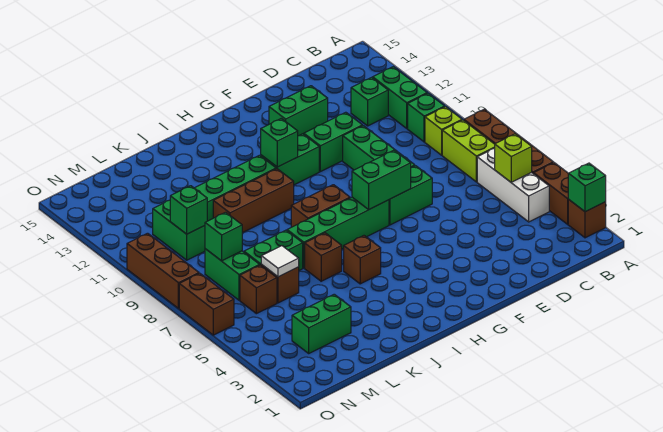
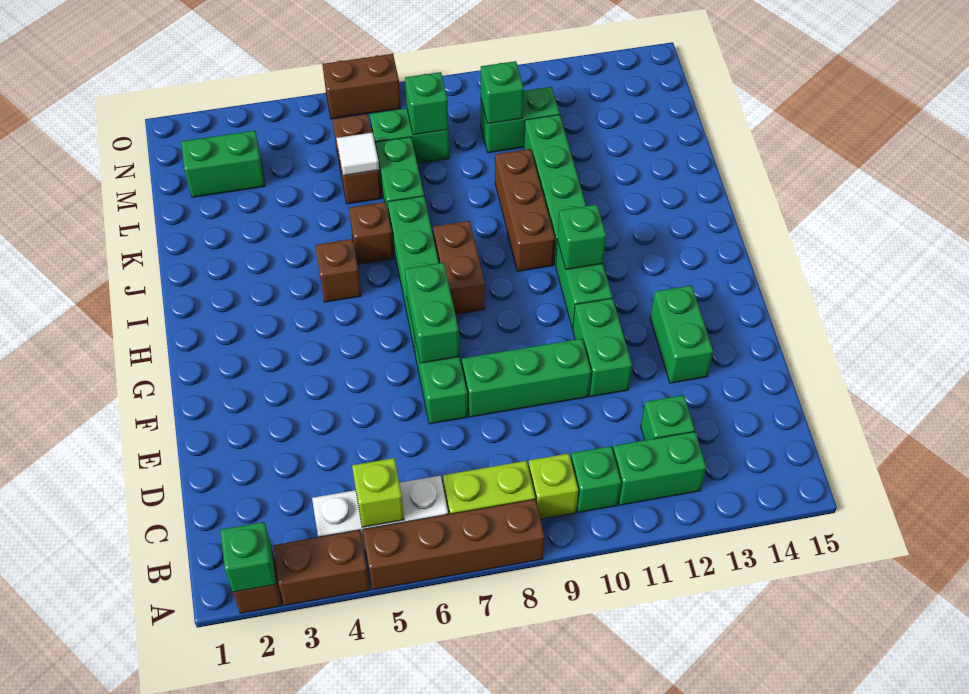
green brick L3:M3 level 1 -> green brick M2:M3 level 1
brown brick O8:O10 level 1 -> none

